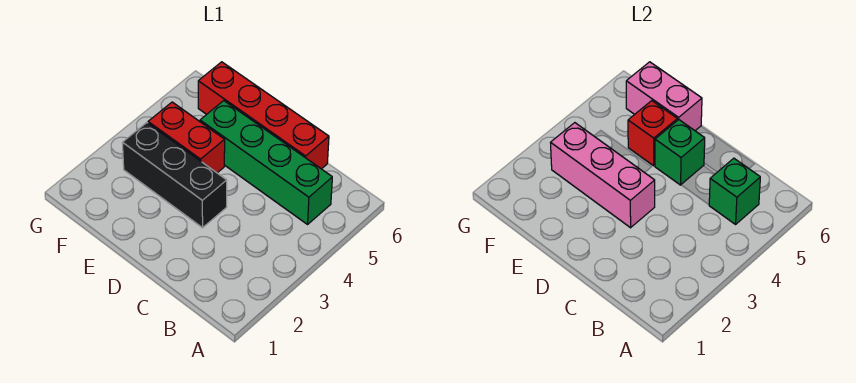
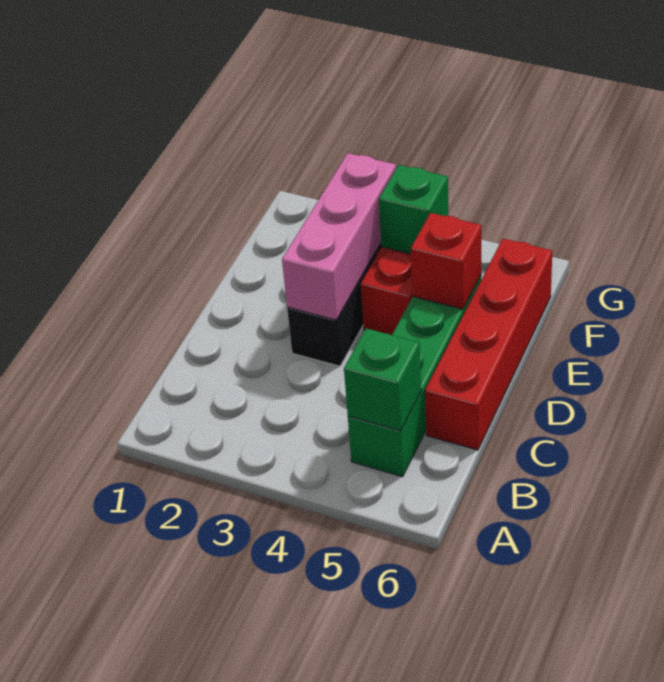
green brick D5 level 2 -> green brick F4 level 2
pink brick E6:F6 level 2 -> none

